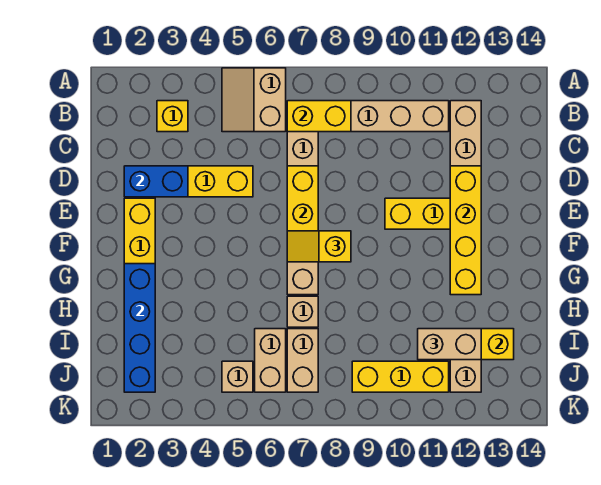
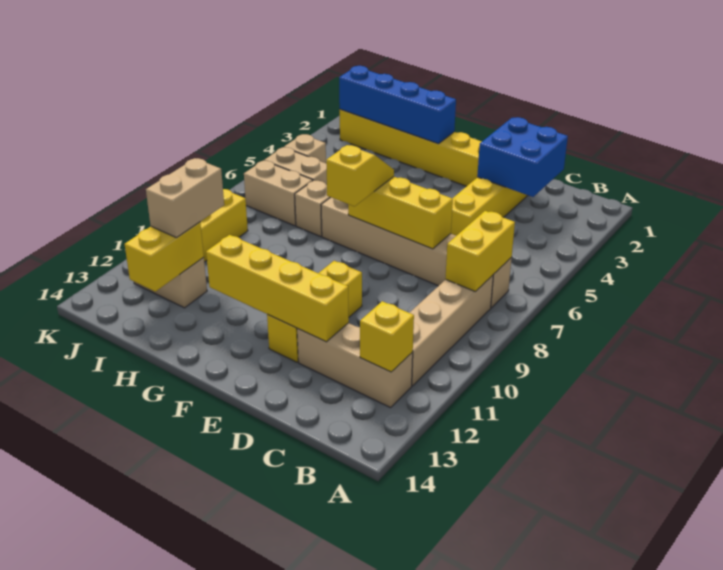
tan slope A5:B6 level 1 top 6 -> none
yellow brick B3 level 1 -> yellow brick B12 level 2
blue brick D2:D3 level 2 -> blue brick C2:D3 level 2

